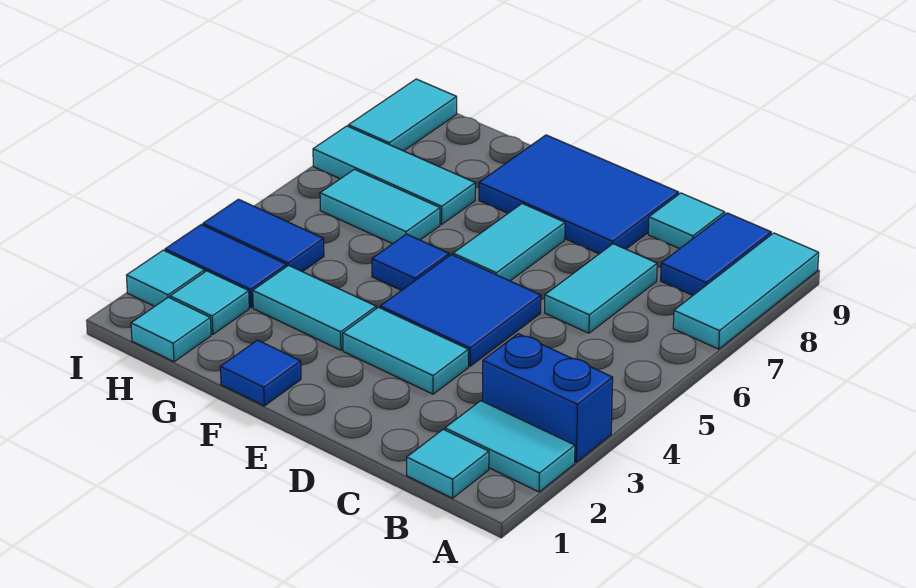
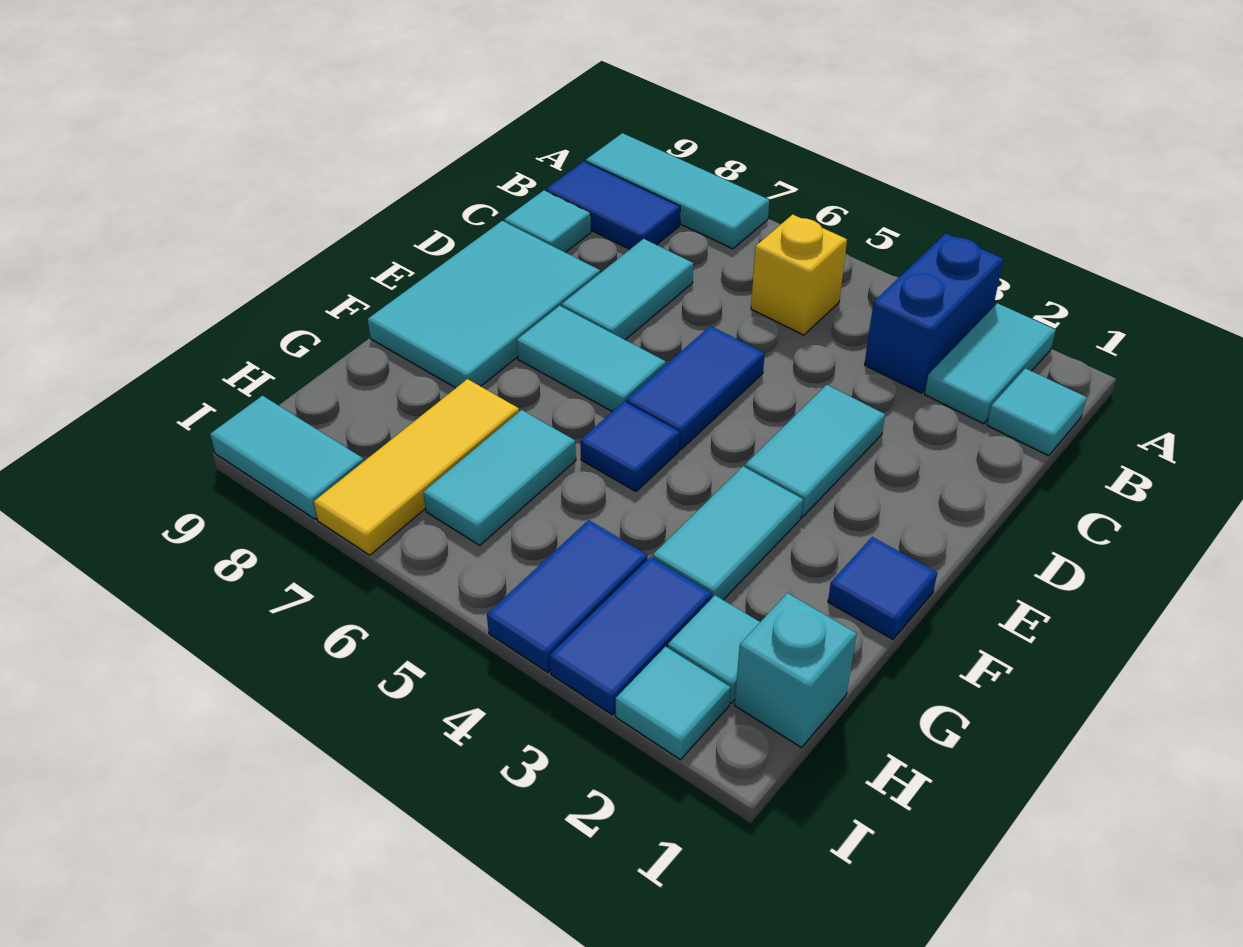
none -> yellow brick B5 level 1
cyan tile C6:C7 level 1 -> cyan tile C7:D7 level 1
blue tile D4:E5 level 1 -> blue tile D5:E5 level 1
blue tile D8:F9 level 1 -> cyan tile D8:F9 level 1
cyan tile G7:I7 level 1 -> yellow tile G7:I7 level 1
cyan tile H1 level 1 -> cyan brick H1 level 1

